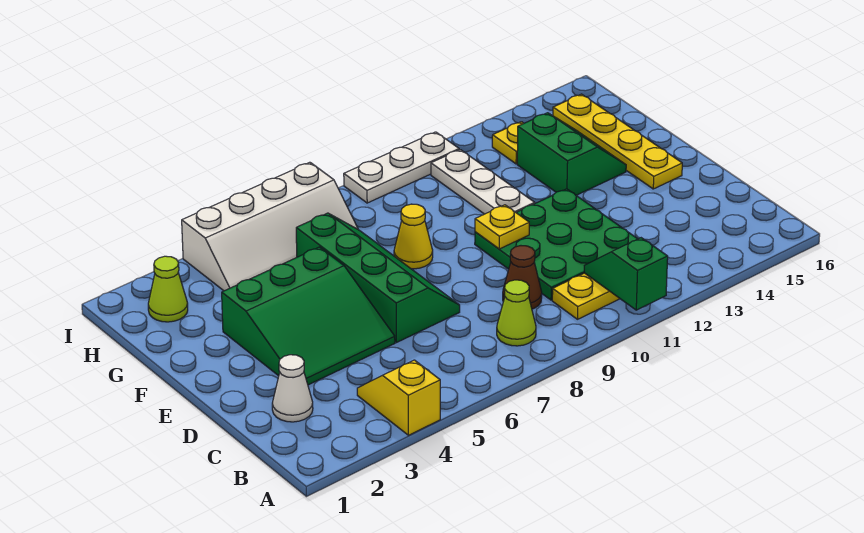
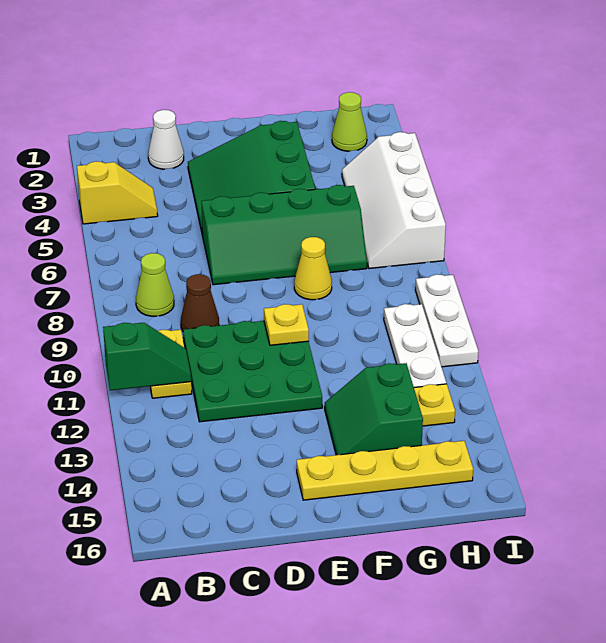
white plate F11:H11 level 1 -> white plate H10:H12 level 1
green slope F13:G14 level 1 top 13 -> green slope F13:G14 level 1 top G

